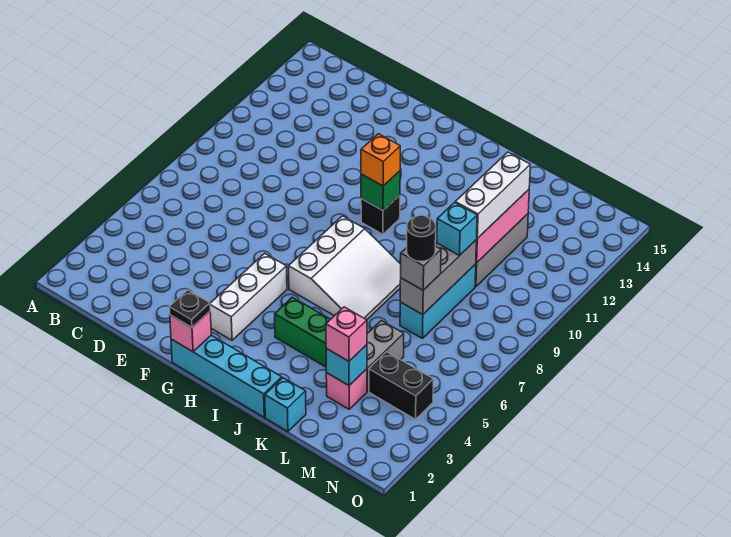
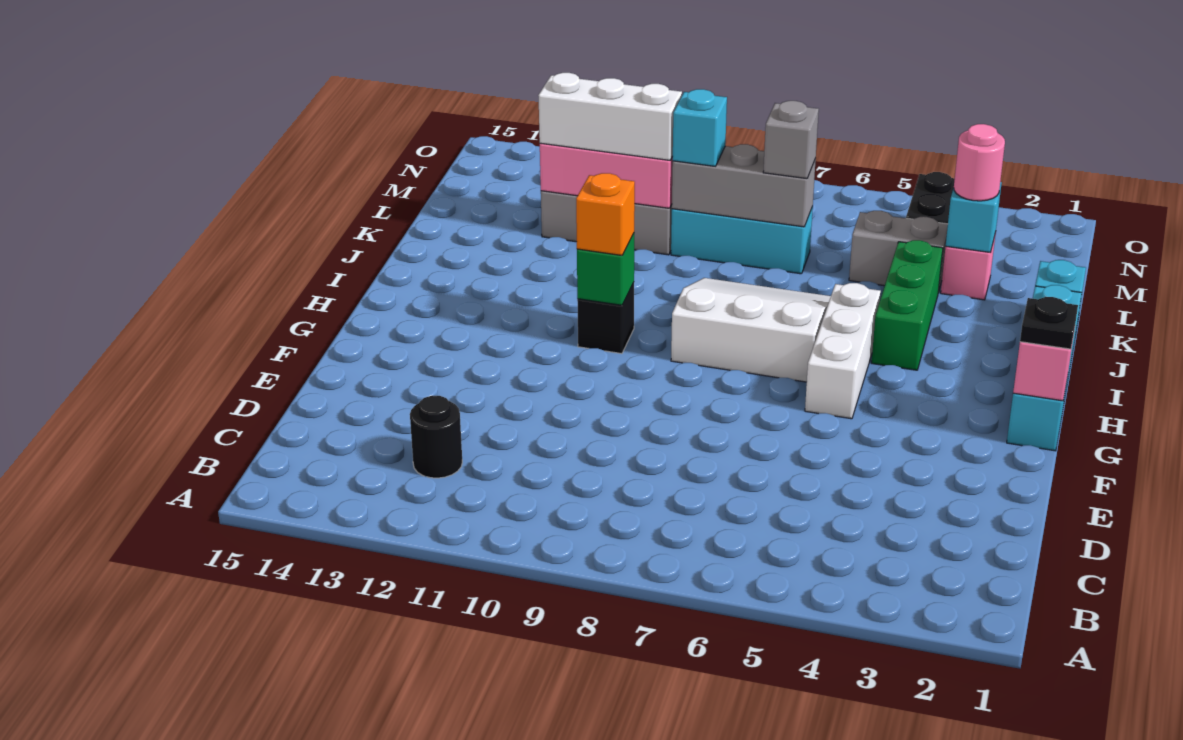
white brick G3:G5 level 1 -> white brick G5:I5 level 1
pink brick L3 level 3 -> pink round brick L3 level 3
black round brick L7 level 4 -> black round brick C12 level 1

